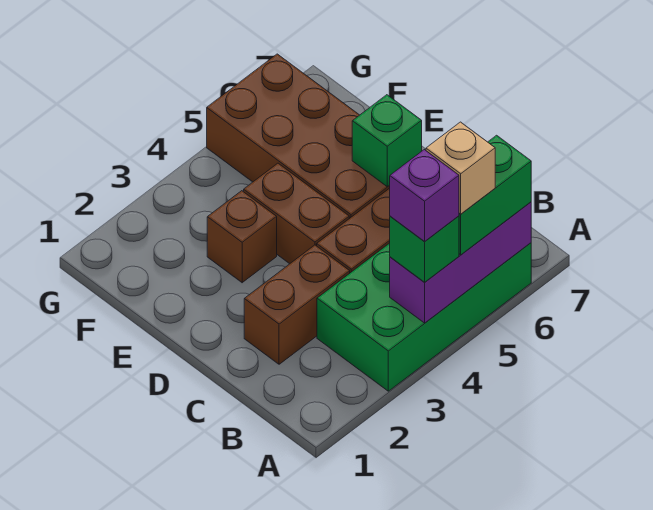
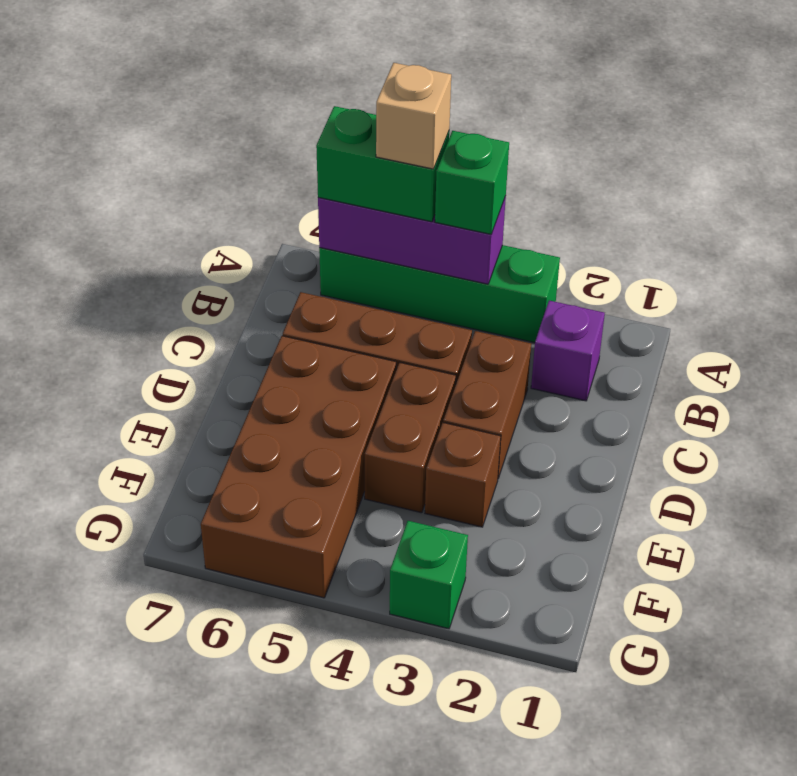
green brick A3:B6 level 1 -> green brick A3:A6 level 1
purple brick A4 level 4 -> purple brick B2 level 1
brown brick C2:C3 level 1 -> brown brick C3:D3 level 1
green brick D6 level 2 -> green brick G3 level 1

